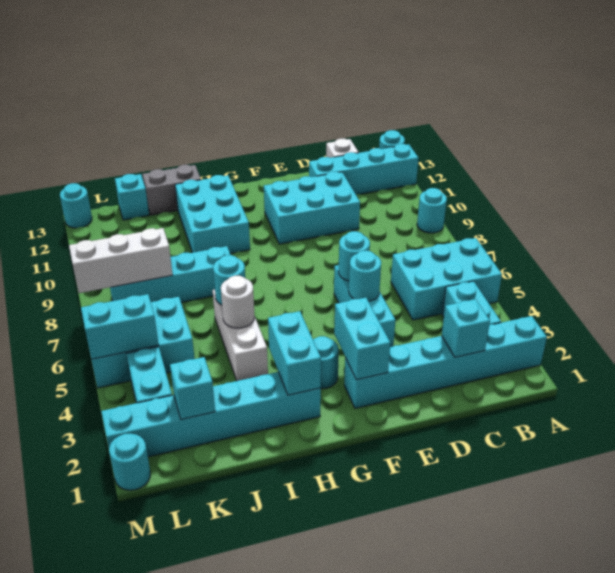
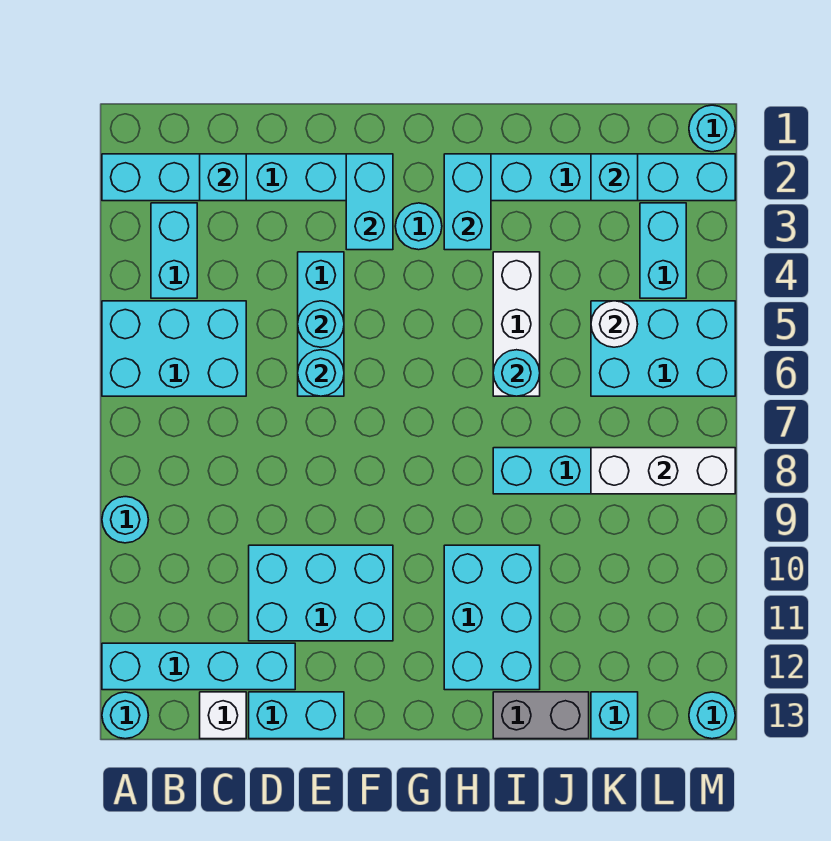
white round brick I5 level 2 -> white round brick K5 level 2
cyan brick L5:M5 level 2 -> cyan brick D13:E13 level 1

